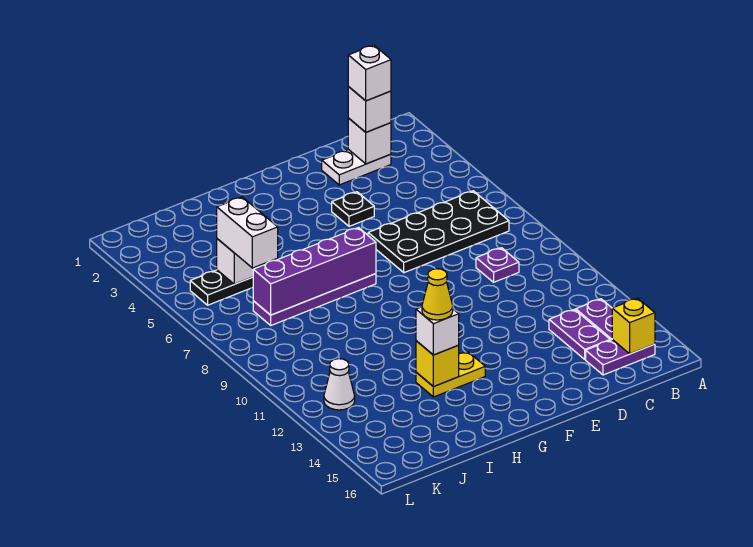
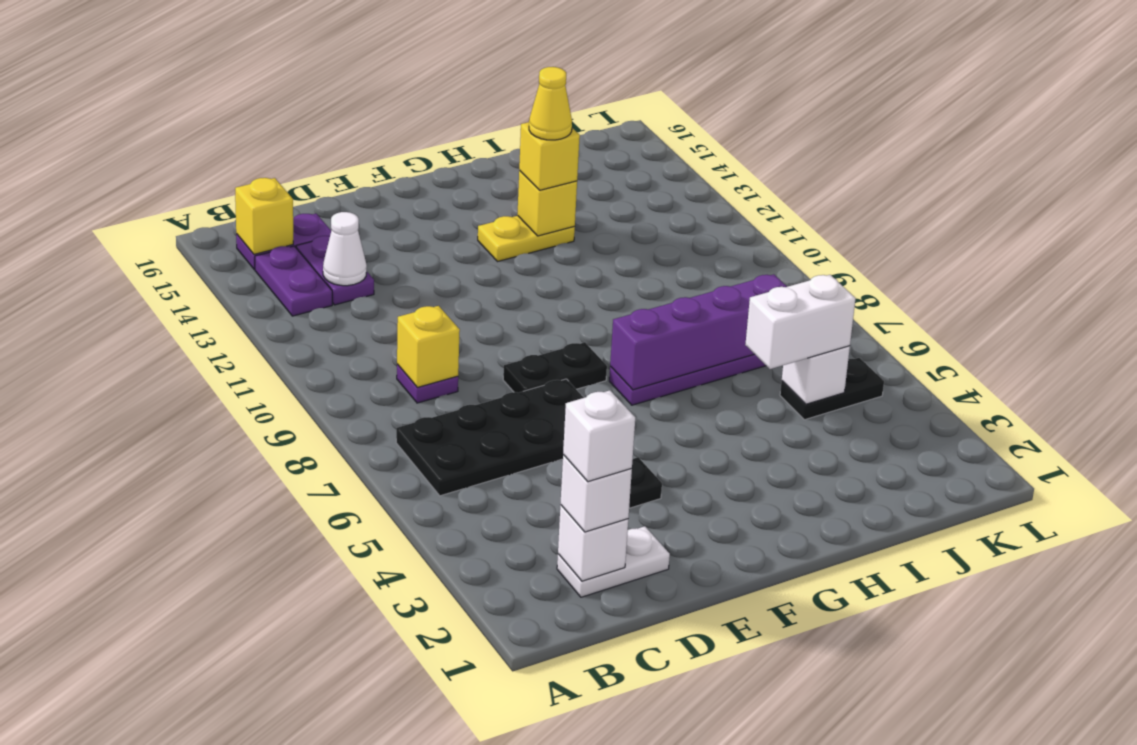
none -> yellow brick C9 level 2
none -> black plate E8:F8 level 1
white brick H13 level 3 -> yellow brick H13 level 3
white brick J5:J6 level 3 -> white brick I5:J5 level 3
white cone K12 level 1 -> white cone C13 level 2

